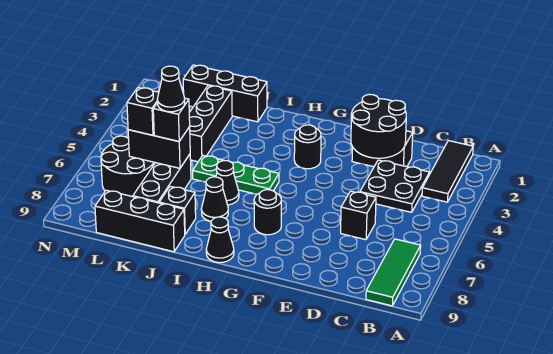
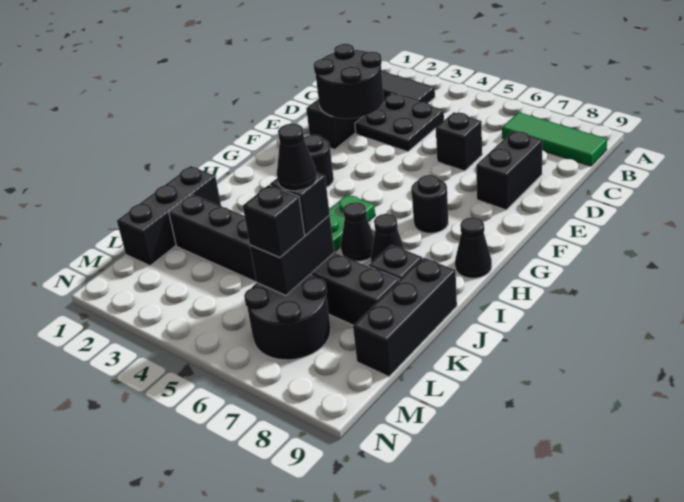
none -> black brick D8:E8 level 1

